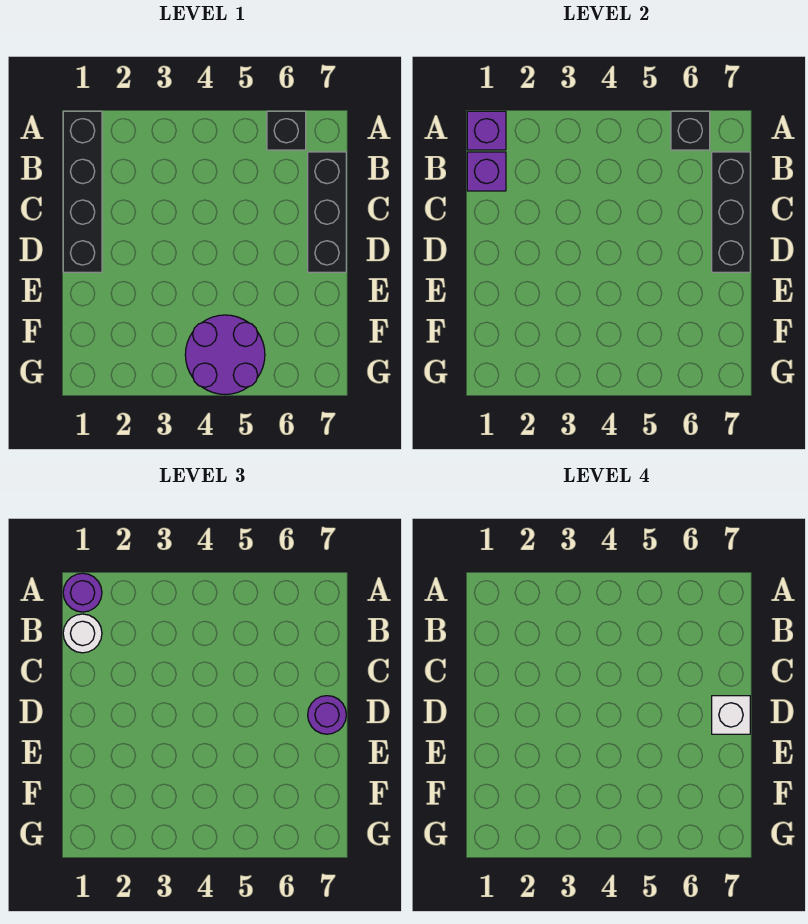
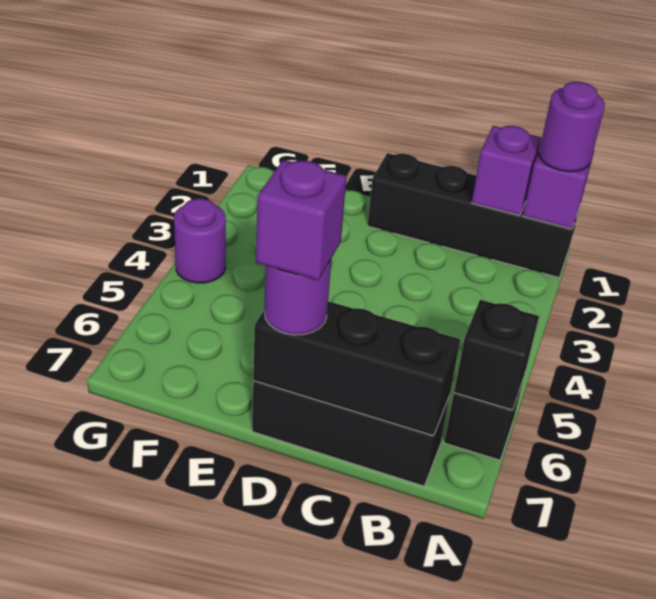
white round brick B1 level 3 -> none
white brick D7 level 4 -> purple brick D7 level 4
purple round brick F4:G5 level 1 -> purple round brick G4 level 1

